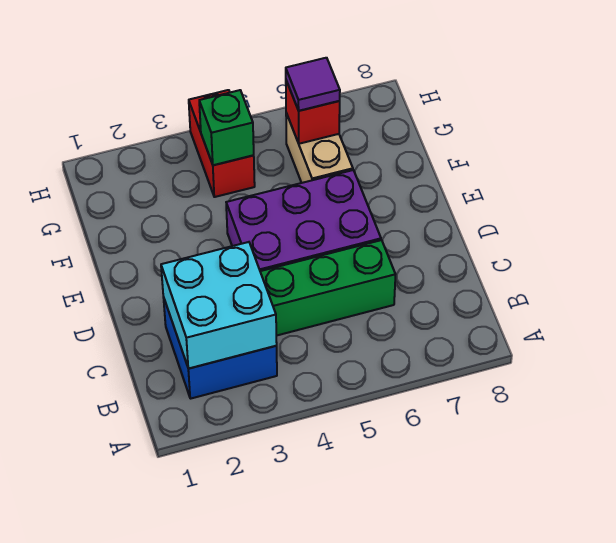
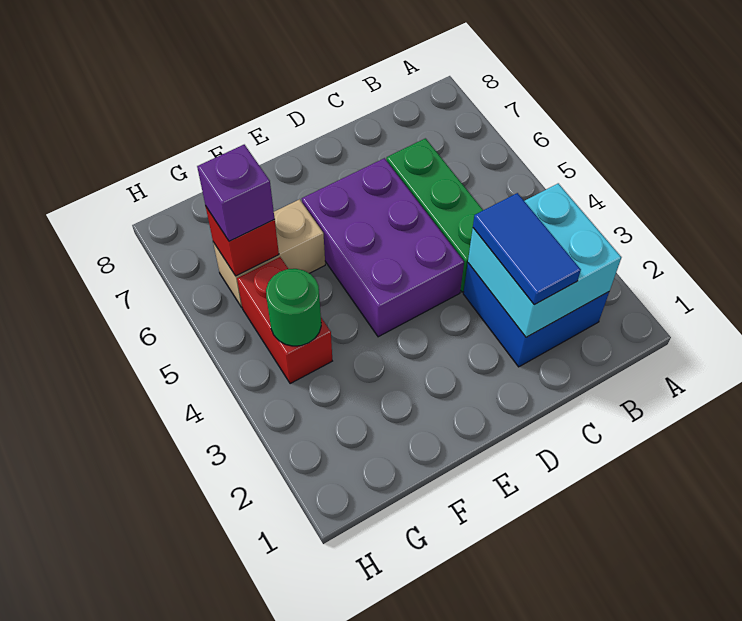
none -> blue tile C2:C3 level 3
red brick G4:H4 level 1 -> red brick G4:G5 level 1
green brick G4 level 2 -> green round brick G4 level 2
purple tile G6 level 3 -> purple brick G6 level 3

